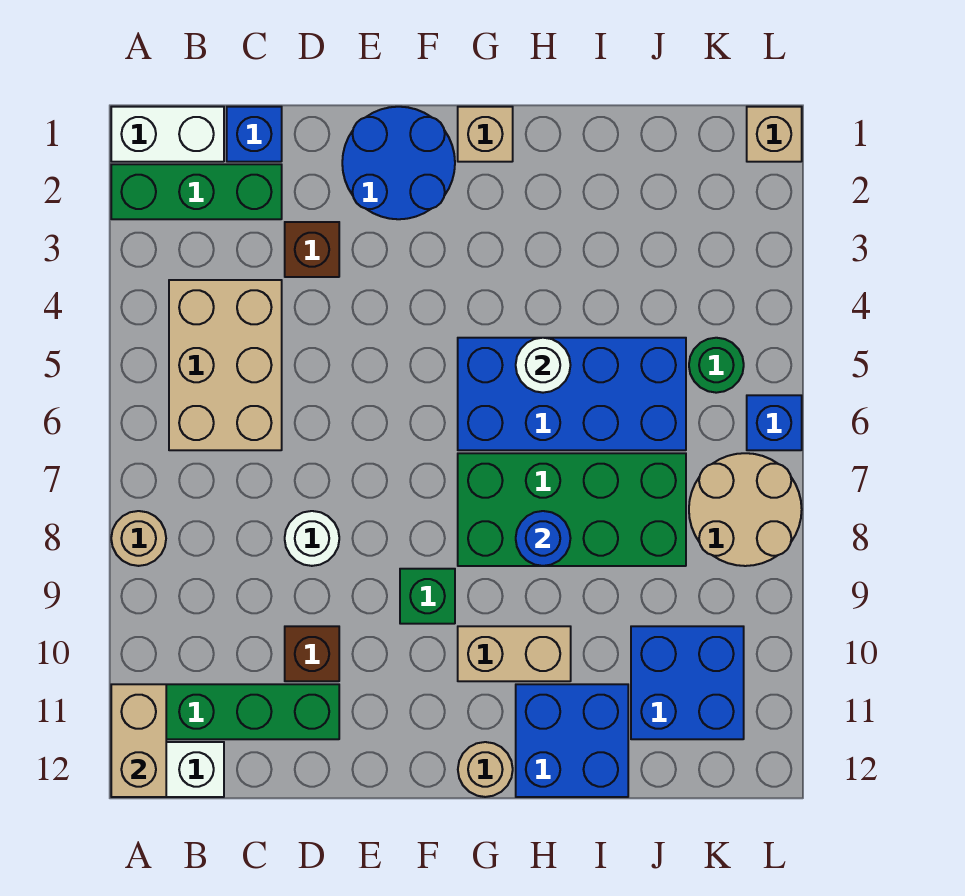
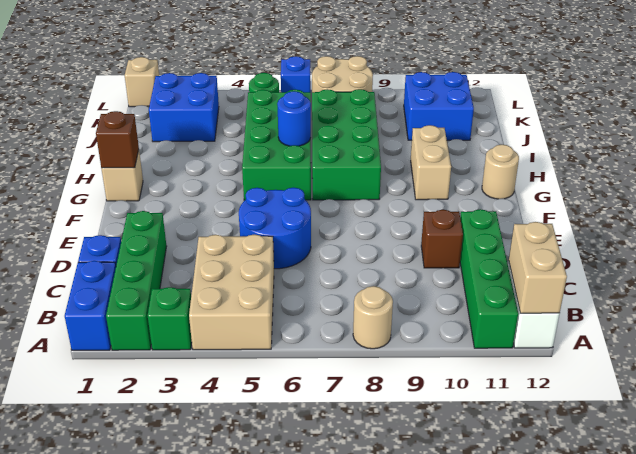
white brick A1:B1 level 1 -> blue brick A1:B1 level 1
green brick A2:C2 level 1 -> green brick A2:D2 level 1
tan brick A11:A12 level 2 -> tan brick A12:B12 level 2
tan brick B4:C6 level 1 -> tan brick A4:C5 level 1
brown brick D3 level 1 -> brown brick G1 level 2
white round brick D8 level 1 -> none
blue round brick E1:F2 level 1 -> blue round brick D5:E6 level 1
green brick F9 level 1 -> green brick A3 level 1
blue brick G5:J6 level 1 -> green brick G5:J6 level 1
white round brick H5 level 2 -> none
blue round brick H8 level 2 -> blue round brick H6 level 2
blue brick H11:I12 level 1 -> blue brick J2:K3 level 1

